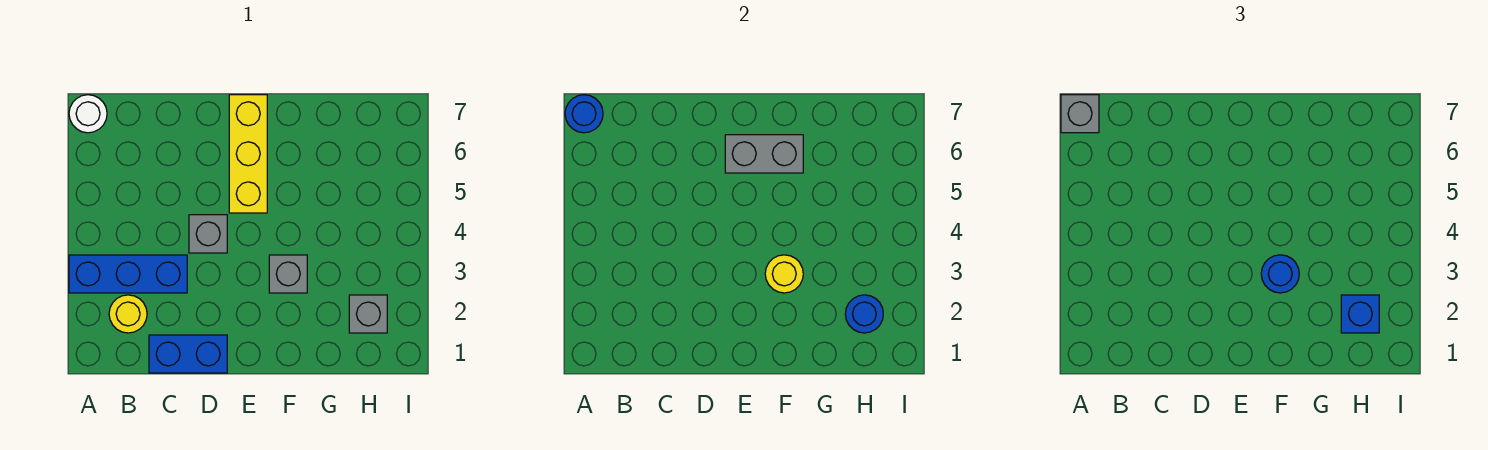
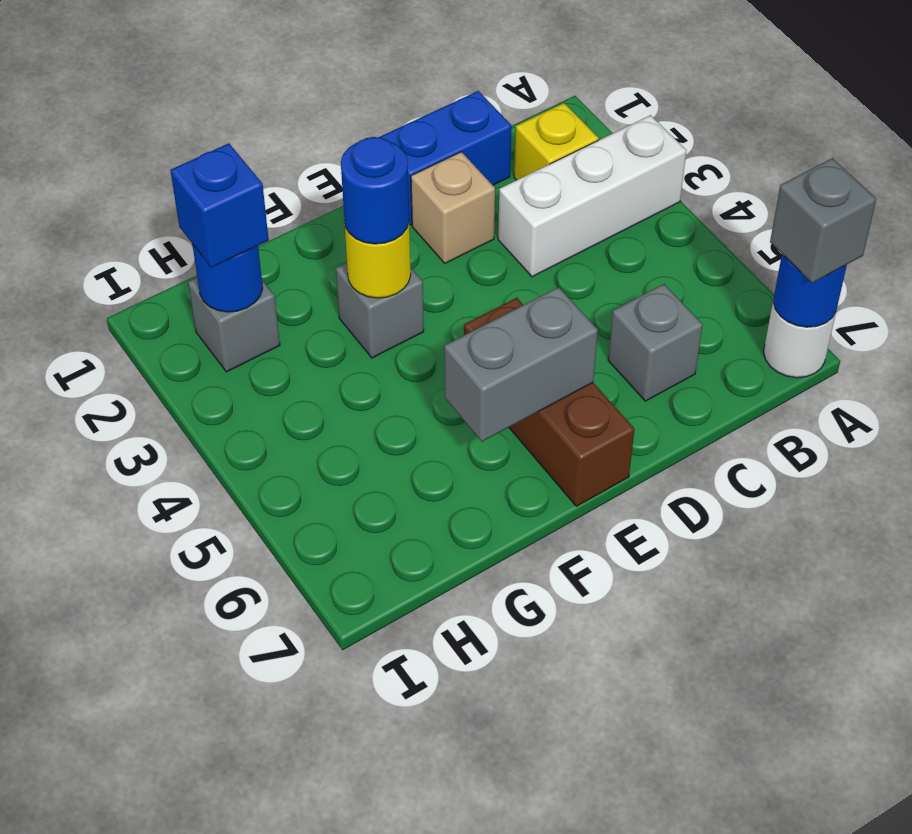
blue brick A3:C3 level 1 -> white brick A3:C3 level 1
yellow round brick B2 level 1 -> yellow brick B2 level 1
none -> tan brick D2 level 1
grey brick D4 level 1 -> grey brick C6 level 1
yellow brick E5:E7 level 1 -> brown brick E5:E7 level 1

